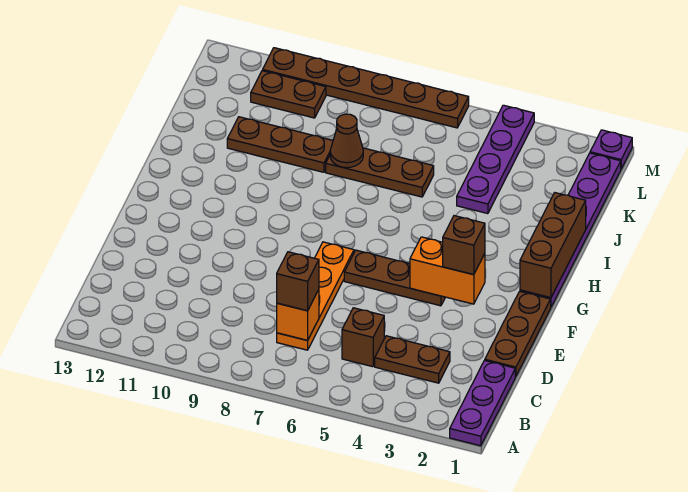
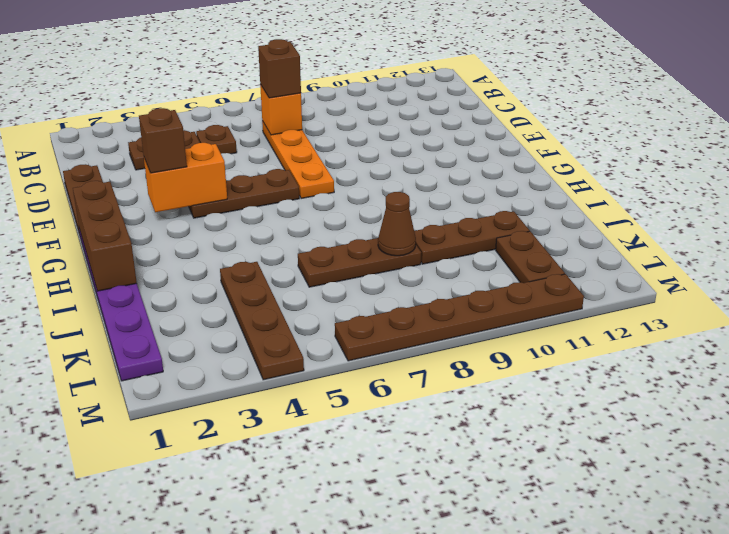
purple plate A1:C1 level 1 -> none
brown brick C5 level 1 -> brown plate C5 level 1
purple plate J4:M4 level 1 -> brown plate J4:M4 level 1
brown plate L10:L11 level 1 -> brown plate K11:L11 level 1
purple plate M1 level 1 -> none

